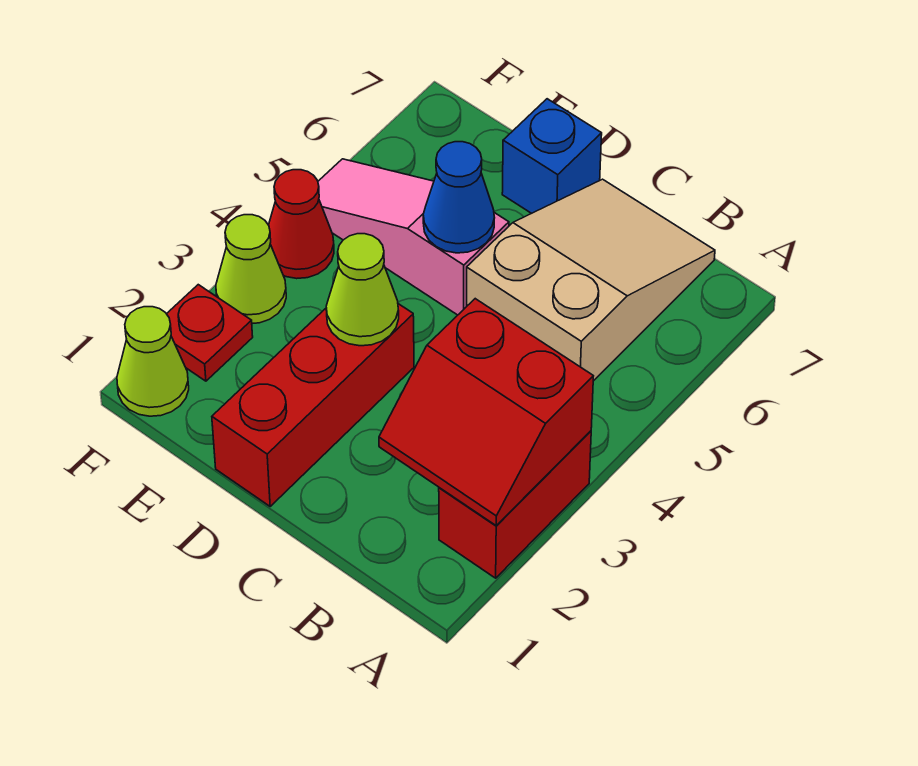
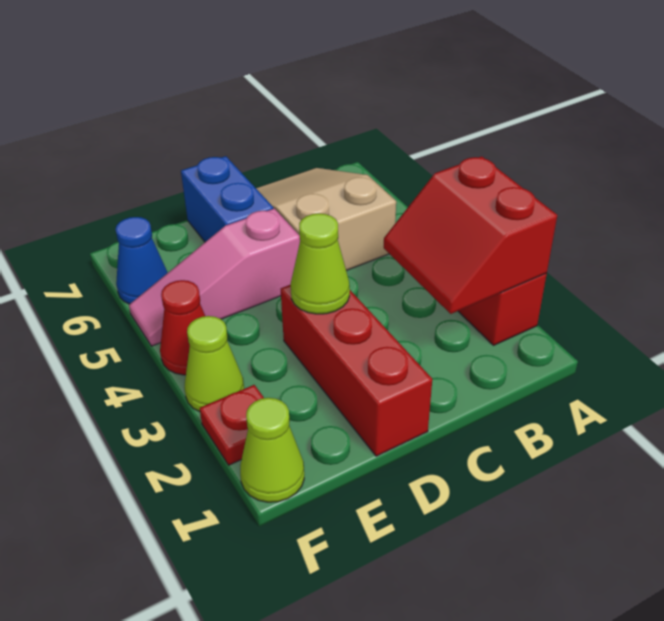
red slope A2:B3 level 2 top 3 -> red slope A2:B3 level 2 top A
blue cone D5 level 2 -> blue cone F6 level 1
blue brick D7 level 1 -> blue brick D6:D7 level 1

